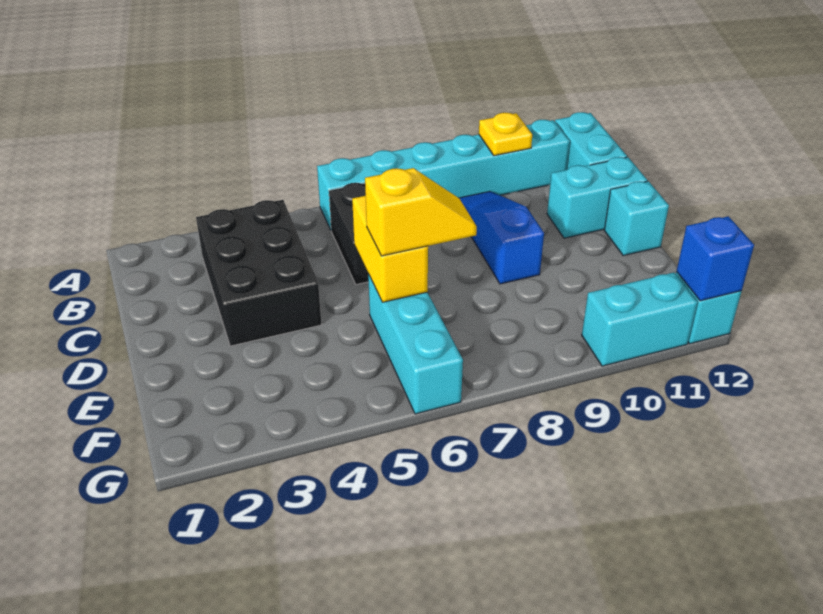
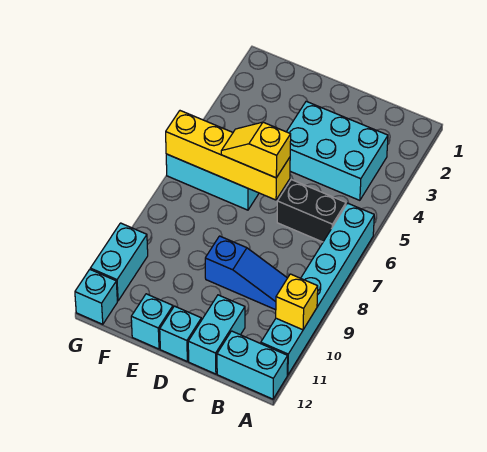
yellow plate A10 level 2 -> yellow brick A10 level 2
black brick B3:D4 level 1 -> cyan brick B3:D4 level 1
yellow brick D6:E6 level 2 -> yellow brick D6:G6 level 2
yellow slope E6:E7 level 3 top 6 -> yellow slope D6:E6 level 3 top D
none -> cyan brick E12 level 1
blue brick G12 level 2 -> none

